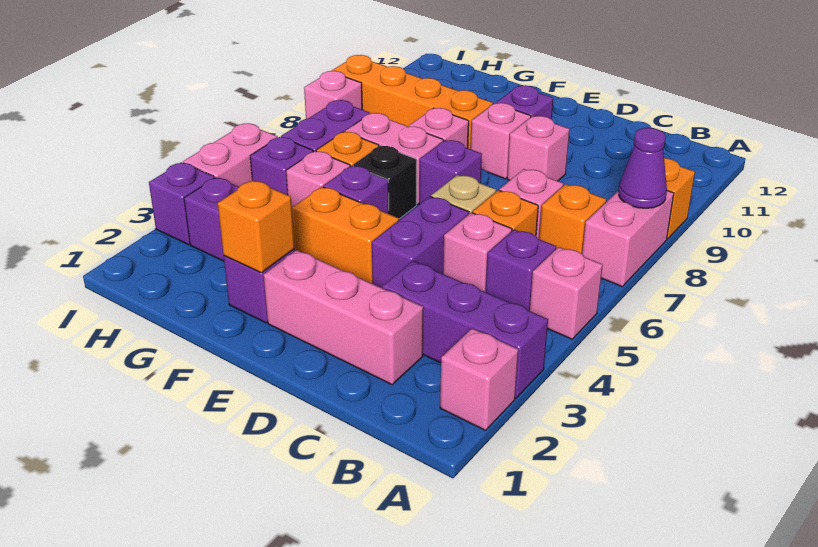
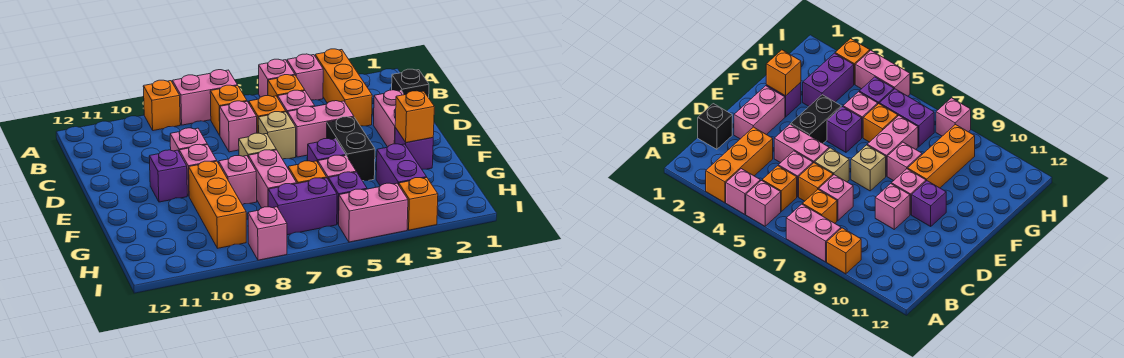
pink brick A2 level 1 -> pink brick A4 level 1
purple brick A3:C3 level 1 -> orange brick A3:C3 level 1
purple cone A8 level 2 -> none
purple brick B5 level 1 -> orange brick B5 level 1
pink brick C2:E2 level 1 -> pink brick D2:E2 level 1
purple brick D4:D5 level 1 -> pink brick D4:D5 level 1
orange brick E4:F4 level 1 -> black brick E4:F4 level 1
purple brick E7 level 1 -> tan brick E7 level 1
black brick F6 level 1 -> black brick C1 level 1
orange brick F9:I9 level 1 -> orange brick F9:H9 level 1
purple brick I3 level 1 -> orange brick I3 level 1

